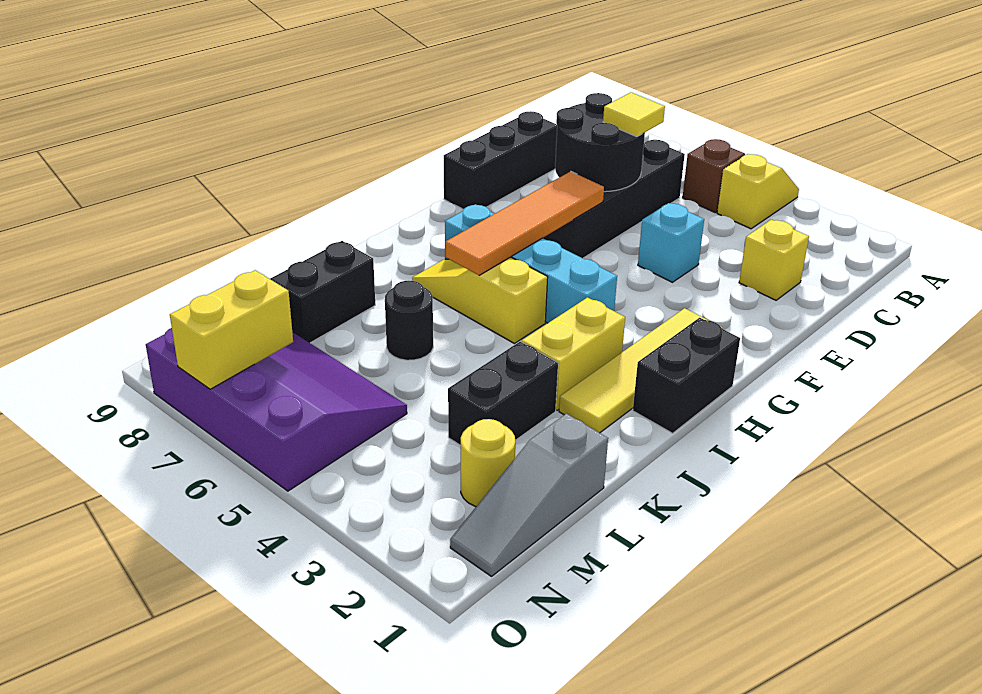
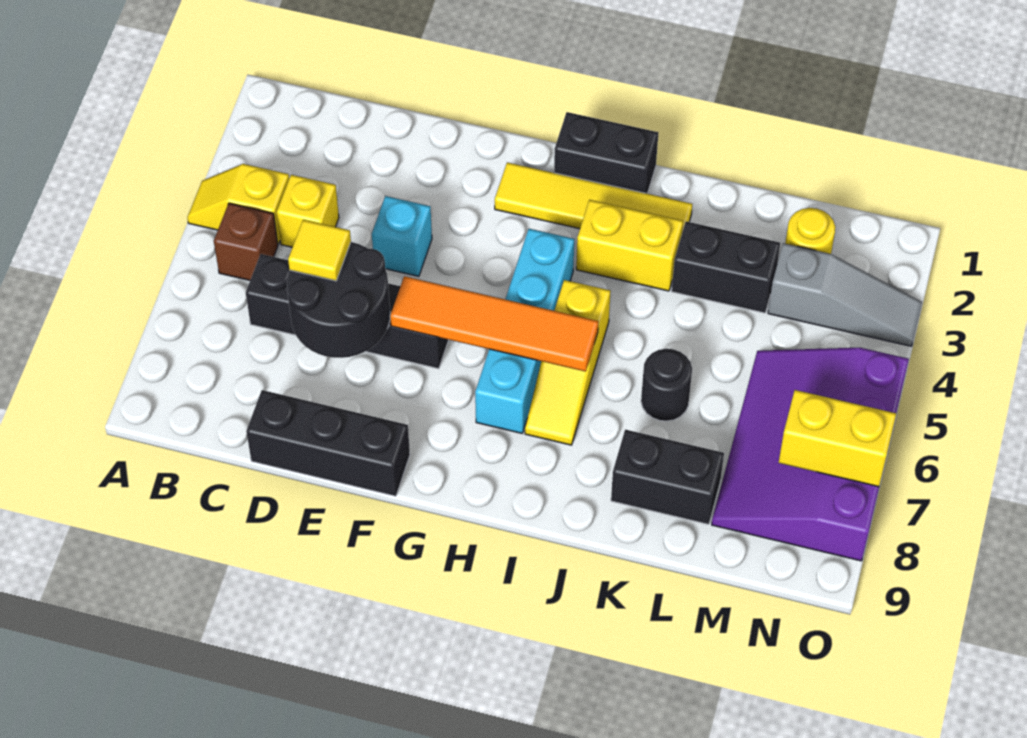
yellow brick D2 level 1 -> yellow brick C4 level 1
grey slope L1:N1 level 1 top L -> grey slope M3:O3 level 1 top M

